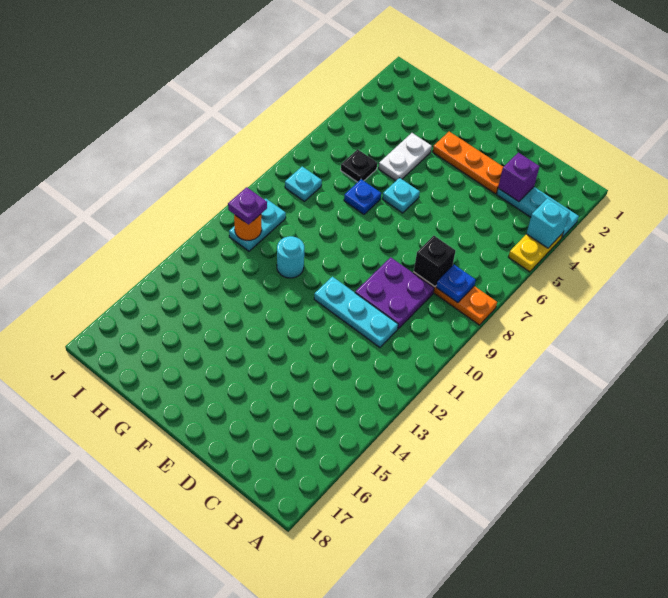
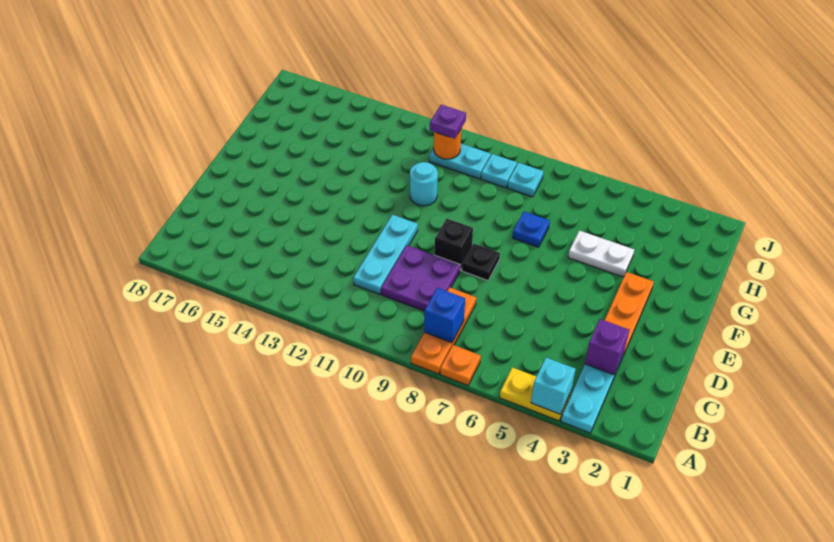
none -> orange plate A7 level 1
blue plate B8 level 2 -> blue brick B8 level 2
black brick C8 level 2 -> black brick E9 level 1
cyan plate F6 level 1 -> cyan plate I9 level 1
black plate H6 level 1 -> black plate E8 level 1

